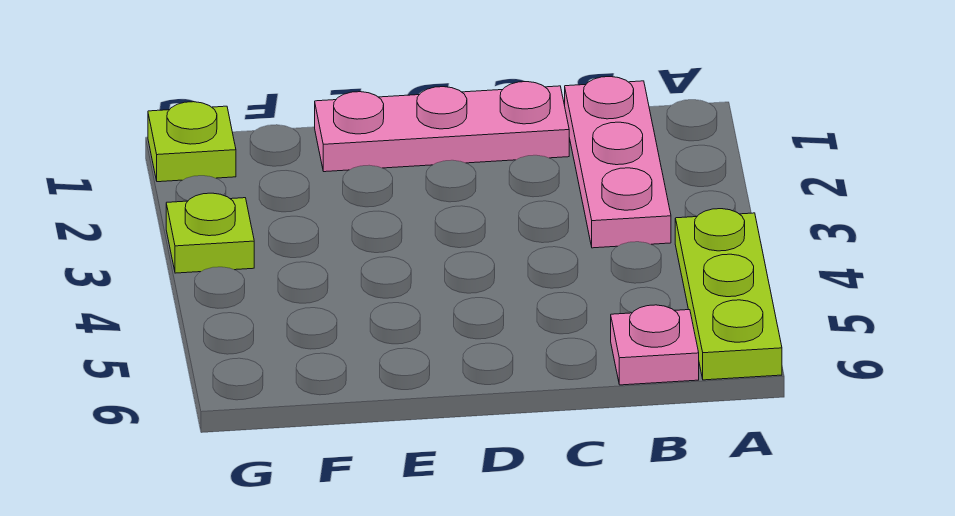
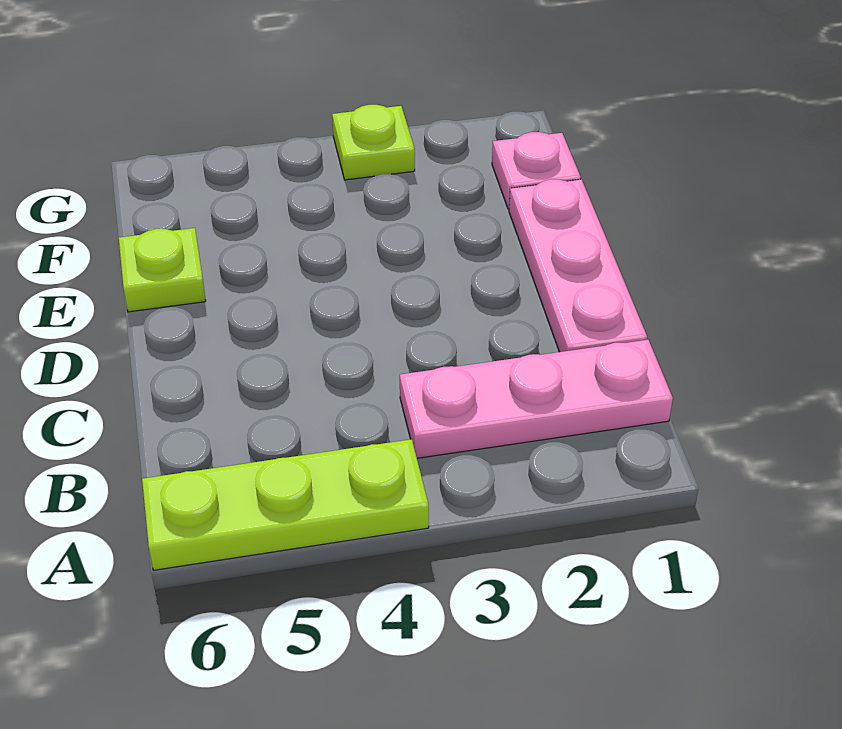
pink plate B6 level 1 -> pink plate F1 level 1
lime plate G1 level 1 -> lime plate E6 level 1

